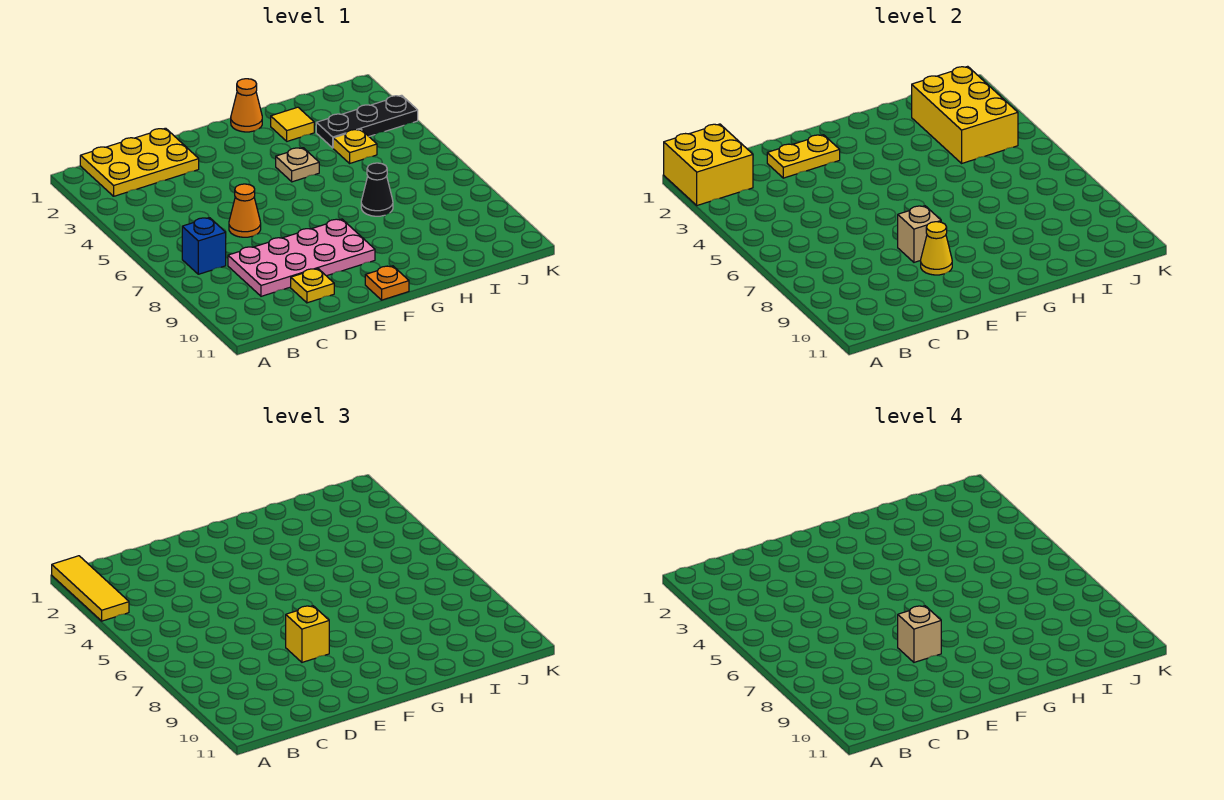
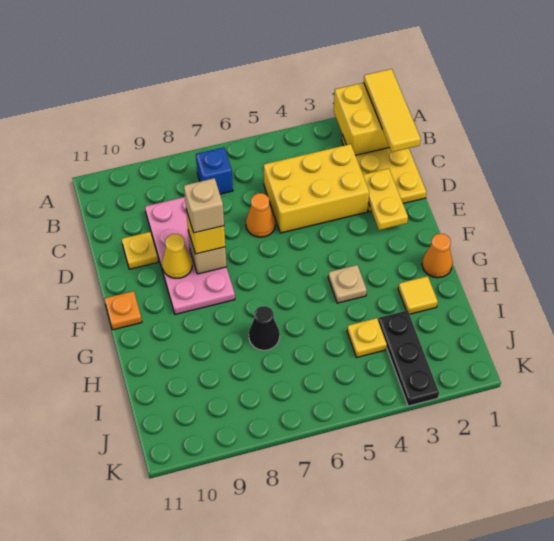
yellow tile A1:A3 level 3 -> yellow tile A1:C1 level 3
yellow brick I2:J4 level 2 -> yellow brick C3:D5 level 1

